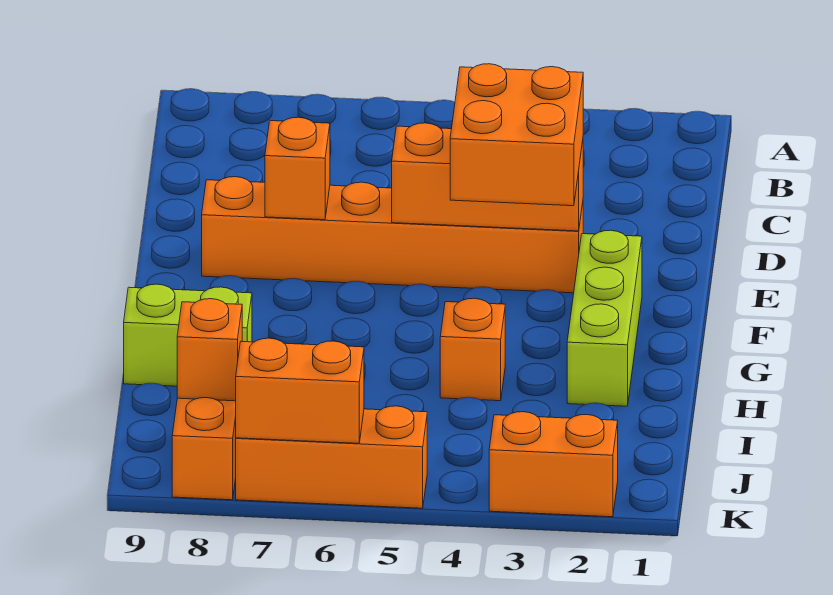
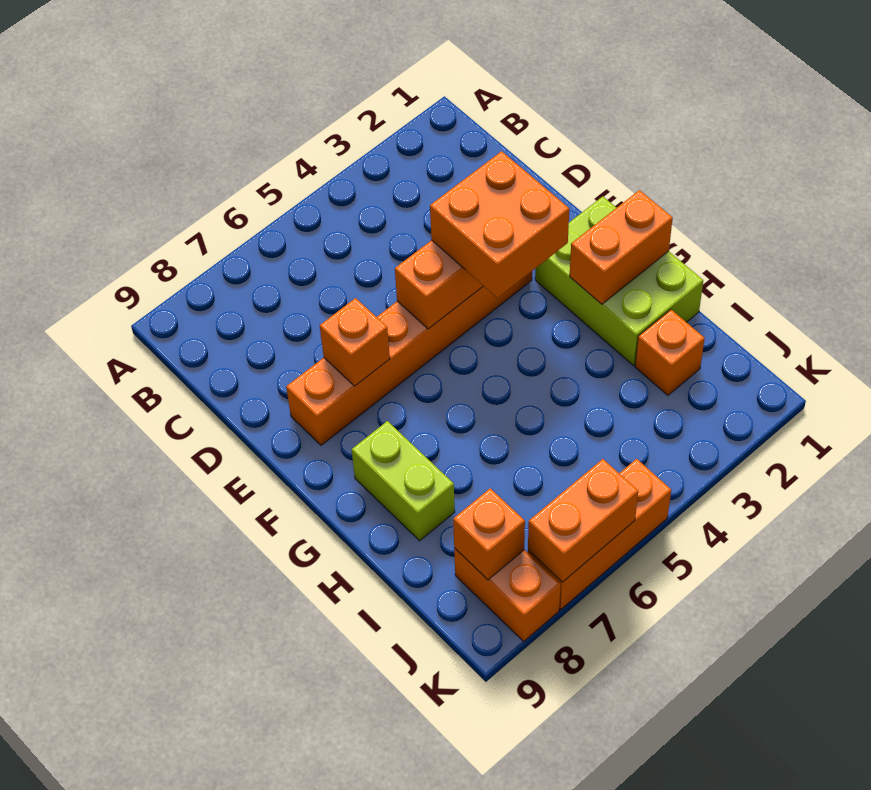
lime brick F2:H2 level 1 -> lime brick F1:H2 level 1
orange brick H4 level 1 -> orange brick I2 level 1
lime brick H8:H9 level 1 -> lime brick G8:H8 level 1
orange brick K2:K3 level 1 -> orange brick G1:G2 level 2

